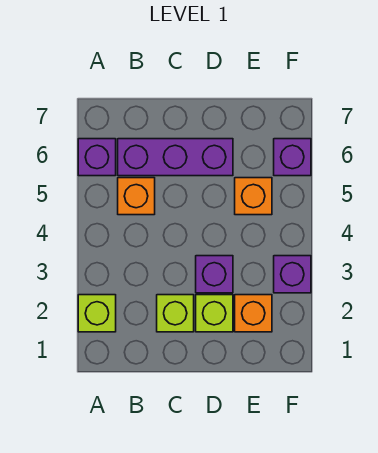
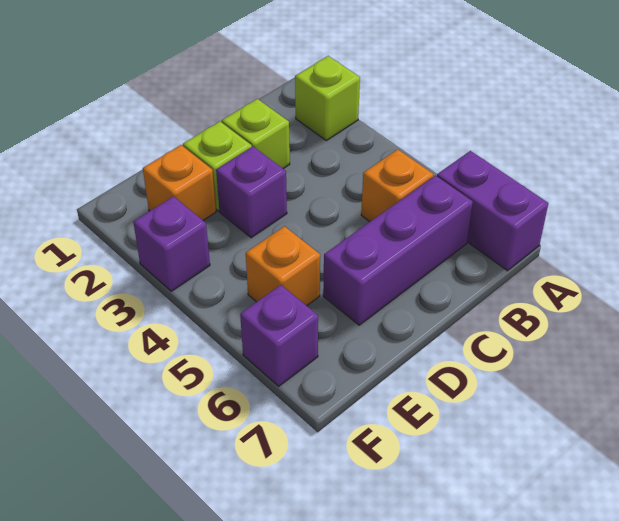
purple brick A6 level 1 -> purple brick A6:A7 level 1

